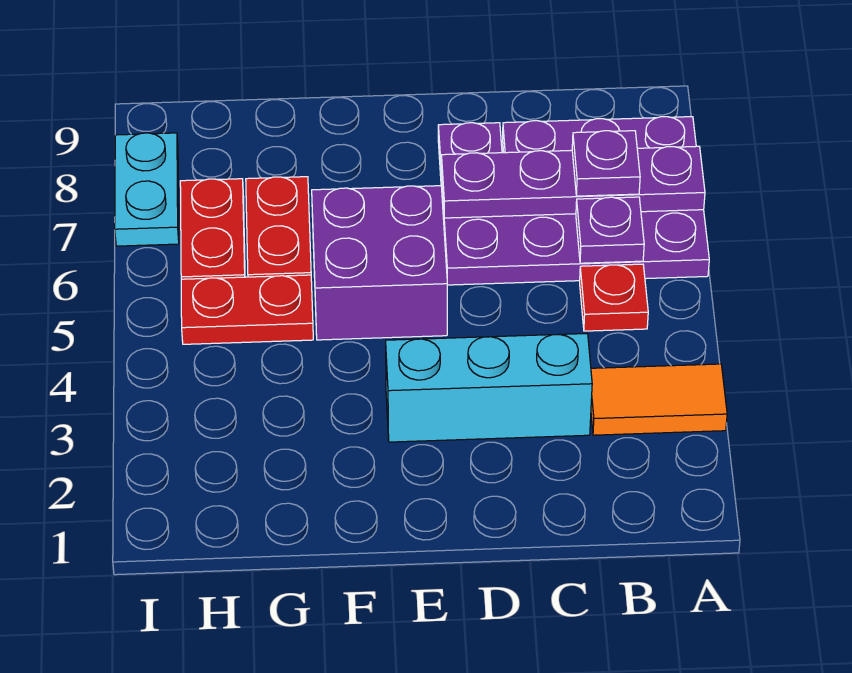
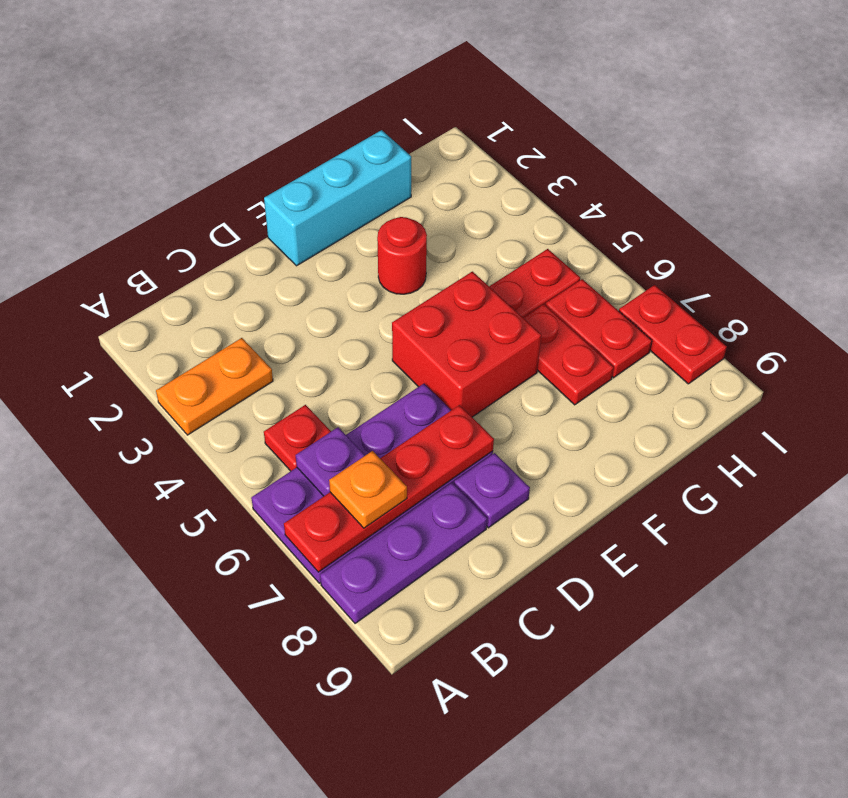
orange tile A3:B3 level 1 -> orange plate A3:B3 level 1
purple plate A7:D7 level 2 -> red plate A7:D7 level 2
purple plate B7 level 3 -> orange plate B7 level 3
cyan brick C3:E3 level 1 -> cyan brick E1:G1 level 1
purple brick E5:F6 level 1 -> red brick E5:F6 level 1
none -> red round brick F3 level 1
cyan plate I7:I8 level 1 -> red plate I7:I8 level 1

